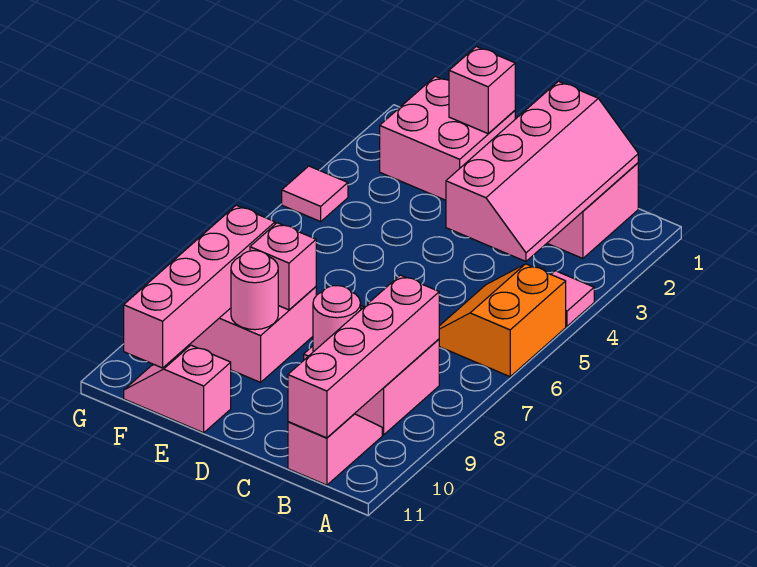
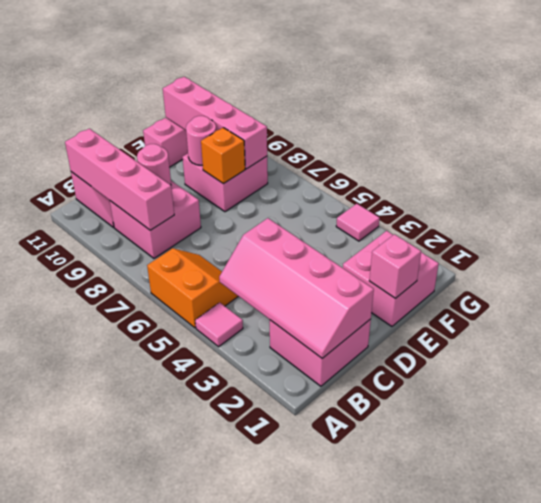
pink brick E8 level 2 -> orange brick E8 level 2

